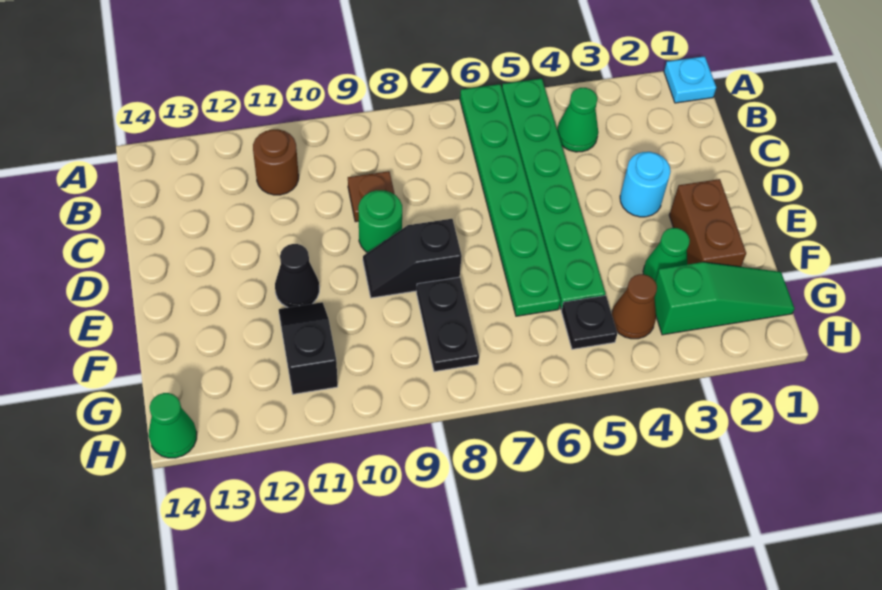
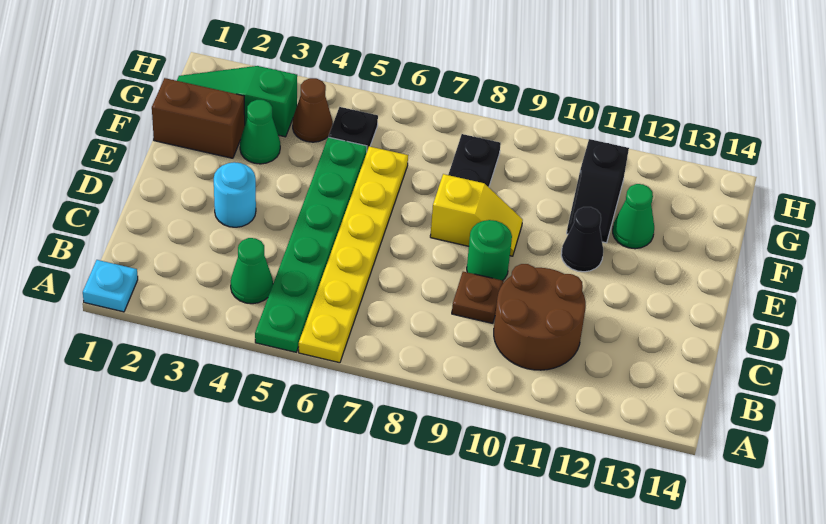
green plate A6:F6 level 1 -> yellow plate A6:F6 level 1
brown round brick B11 level 1 -> brown round brick B10:C11 level 1
brown brick E2:F2 level 1 -> brown brick F1:F2 level 1
black slope E8:E9 level 1 top 8 -> yellow slope E8:E9 level 1 top 8
green cone H14 level 1 -> green cone F12 level 1

